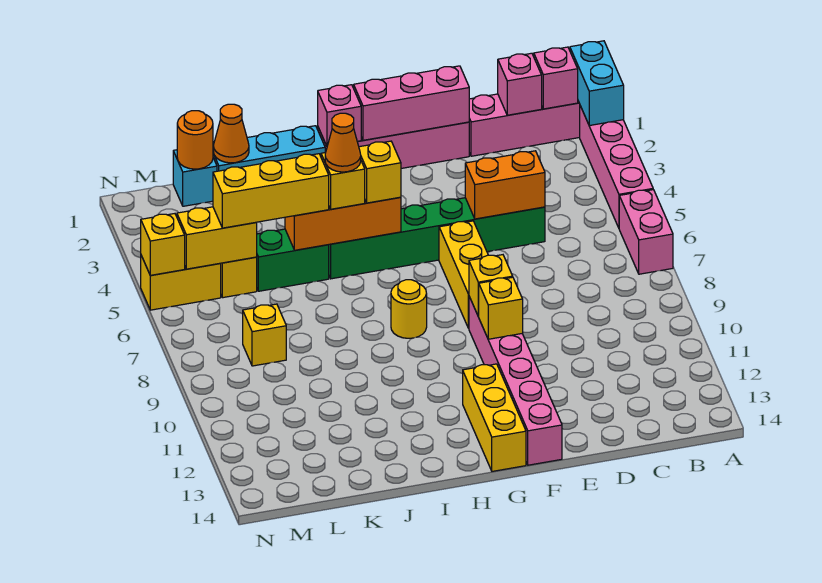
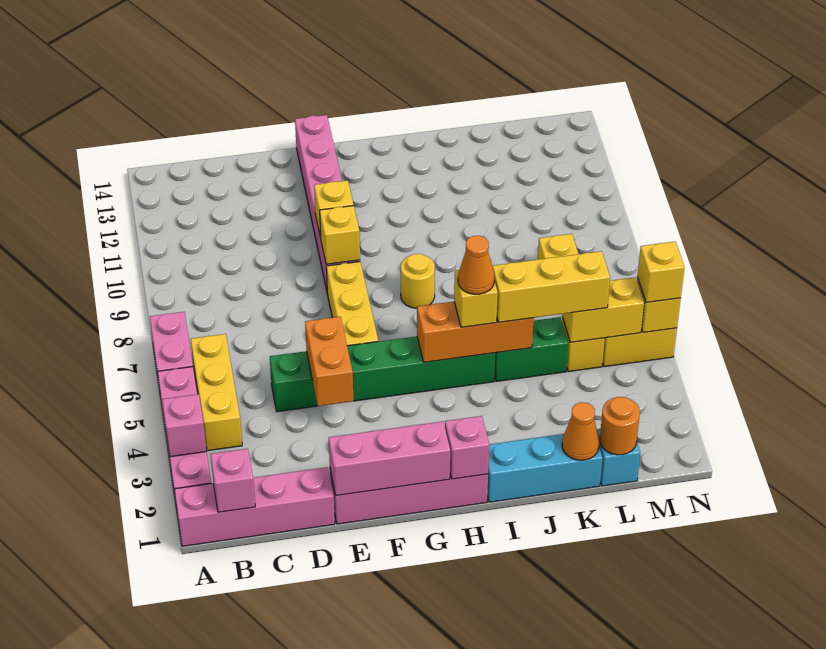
cyan brick A1:A2 level 2 -> none
pink brick C1 level 2 -> pink brick A3 level 2
orange brick D5:E5 level 2 -> orange brick E4:E5 level 2
yellow brick G12:G14 level 1 -> yellow brick B4:B6 level 1
yellow brick H5 level 3 -> yellow brick N5 level 3

